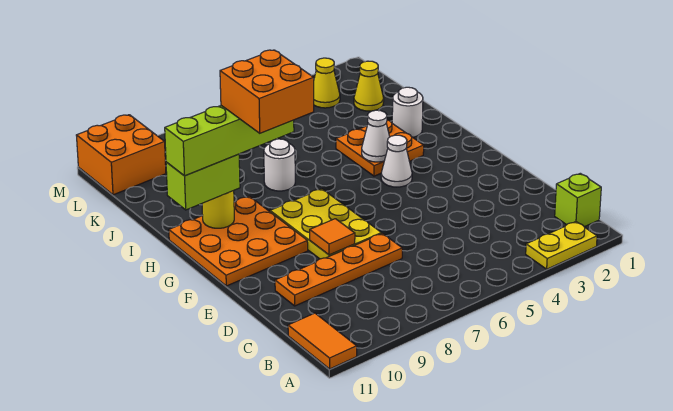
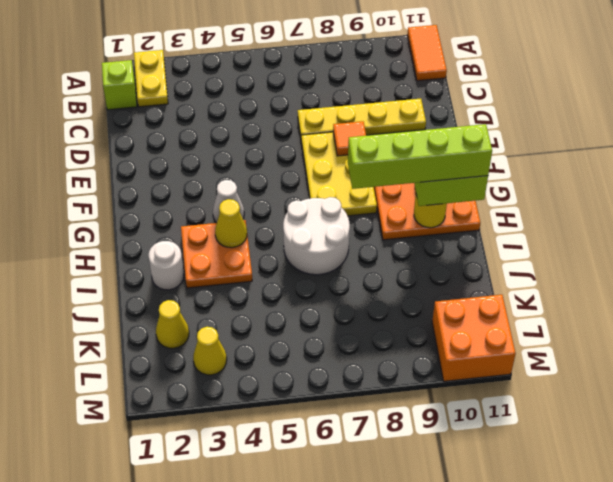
yellow plate A2:A3 level 1 -> yellow plate A2:B2 level 1
orange plate D7:D10 level 1 -> yellow plate D7:D10 level 1
orange brick G8:H9 level 5 -> none
white cone H4 level 2 -> yellow cone H4 level 2
white round brick I7 level 1 -> white round brick H6:I7 level 1

